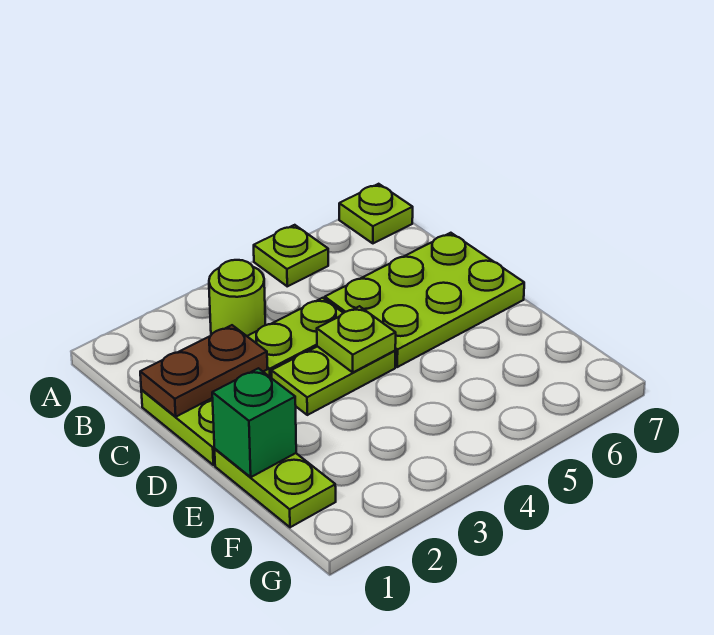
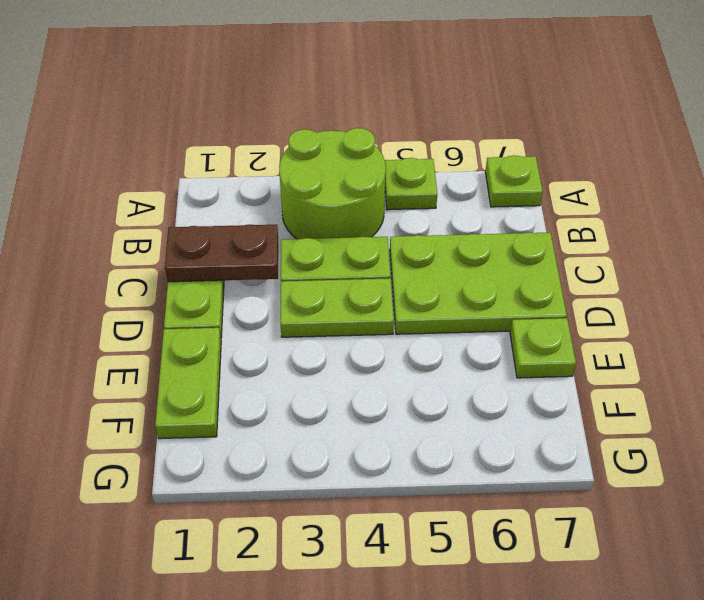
lime round brick B3 level 1 -> lime round brick A3:B4 level 1
lime plate D4 level 2 -> lime plate E7 level 1
green brick E1 level 2 -> none

